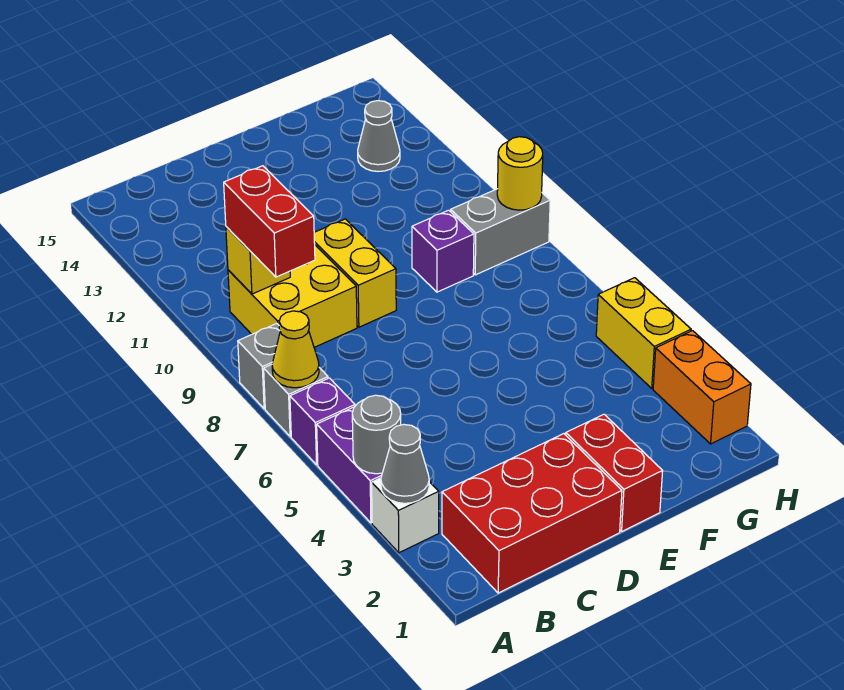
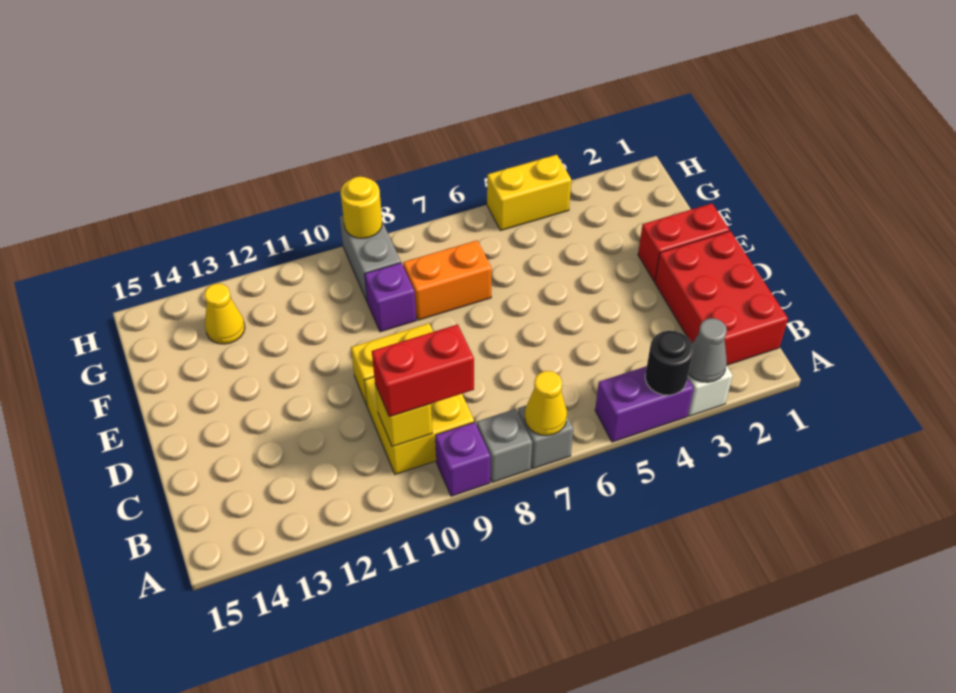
grey round brick A4 level 2 -> black round brick A4 level 2
purple brick A6 level 1 -> purple brick A9 level 1
grey cone G13 level 1 -> yellow cone G13 level 1
orange brick H2:H3 level 1 -> orange brick F7:F8 level 1

